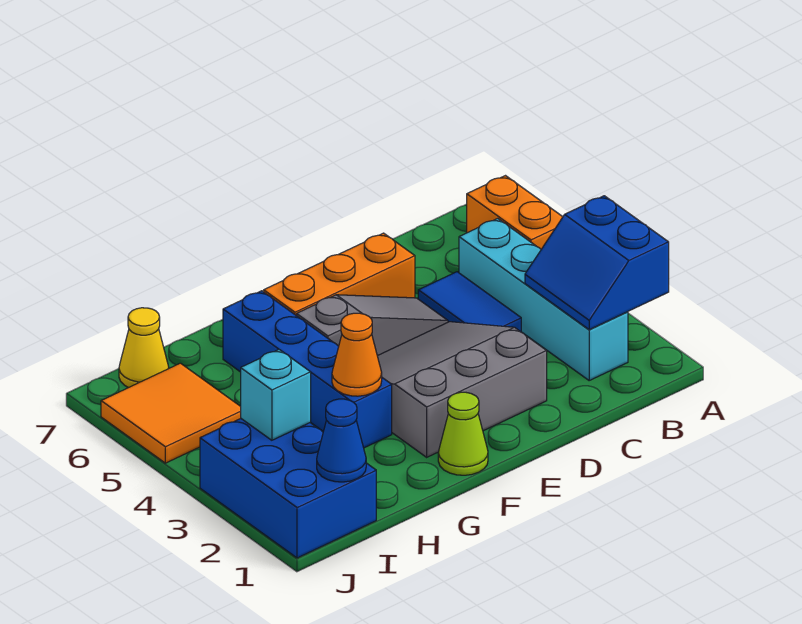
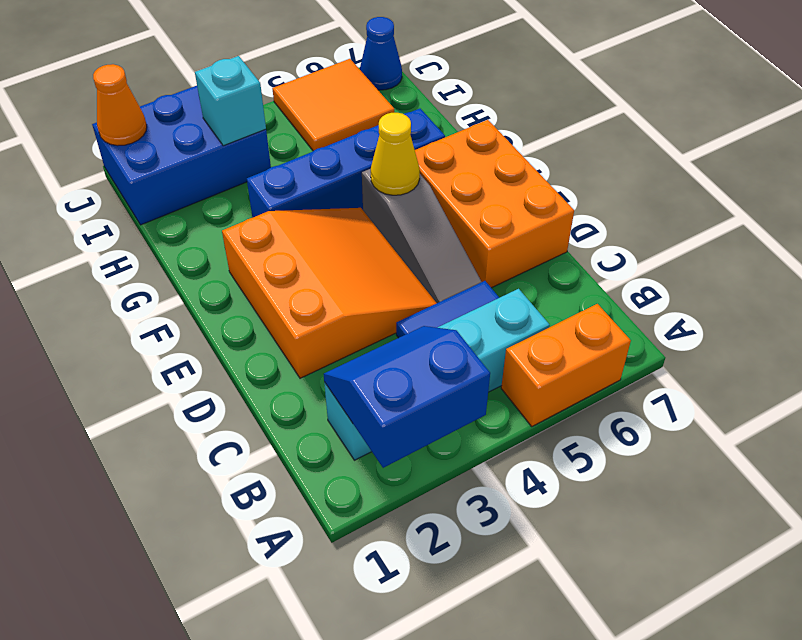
grey slope D2:F4 level 1 top 2 -> orange slope D2:F4 level 1 top 2
orange brick D6:F6 level 1 -> orange brick D6:F7 level 1
lime cone F1 level 1 -> none
orange cone G3 level 2 -> orange cone J1 level 2
blue cone I1 level 2 -> blue cone J7 level 1
yellow cone I7 level 1 -> yellow cone F5 level 2

